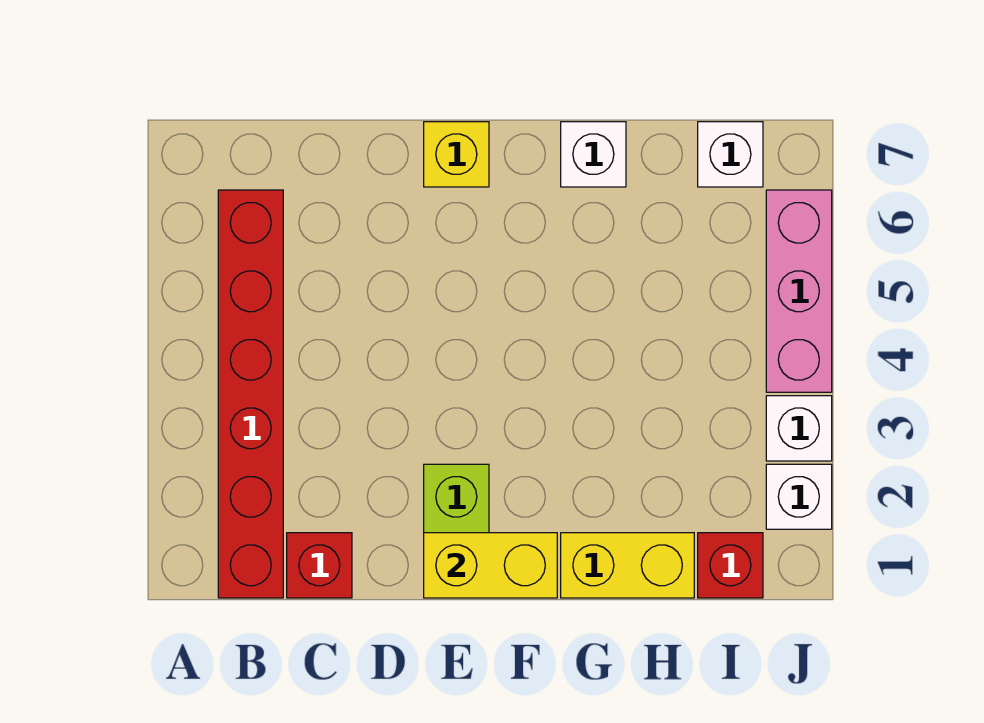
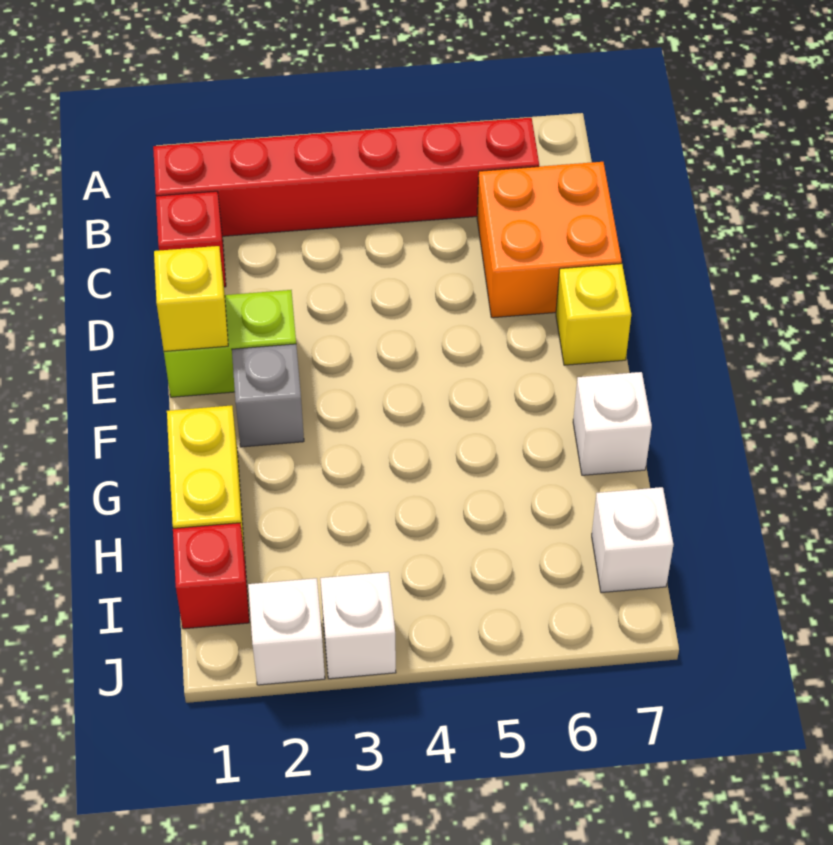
none -> orange brick C6:D7 level 1
yellow brick E1:F1 level 2 -> yellow brick E1 level 2
none -> grey brick F2 level 1
pink brick J4:J6 level 1 -> none

